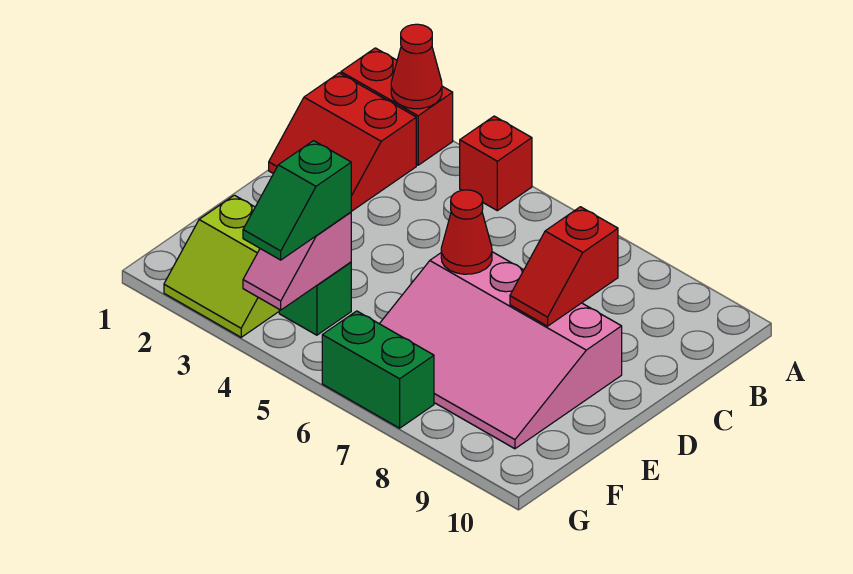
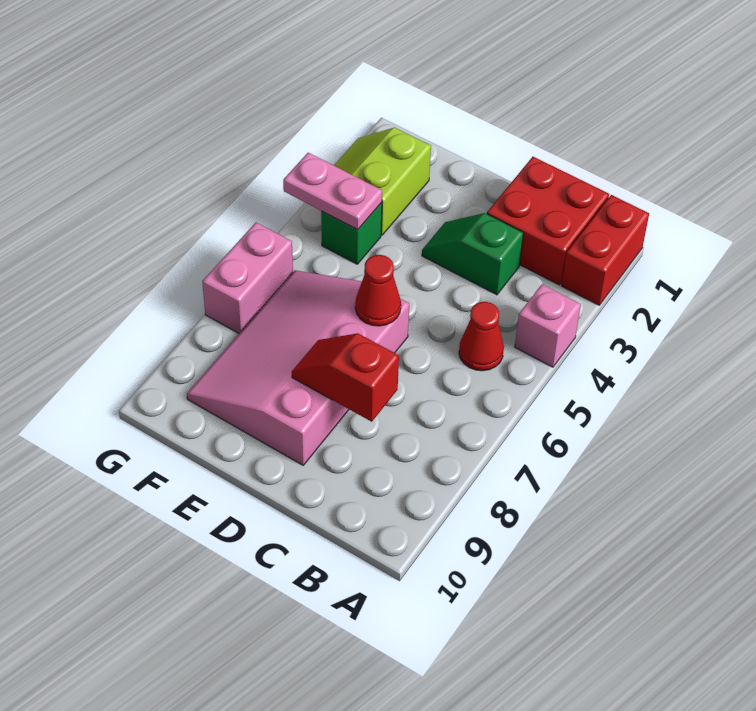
red cone A2 level 2 -> red cone B5 level 1
red brick A4 level 1 -> pink brick A4 level 1
red slope B1:C2 level 1 top B -> red brick B1:C2 level 1
pink slope F4:G4 level 2 top F -> pink plate F4:G4 level 2
green slope F4:G4 level 3 top F -> green slope C3:D3 level 1 top C
green brick G6:G7 level 1 -> pink brick G6:G7 level 1

